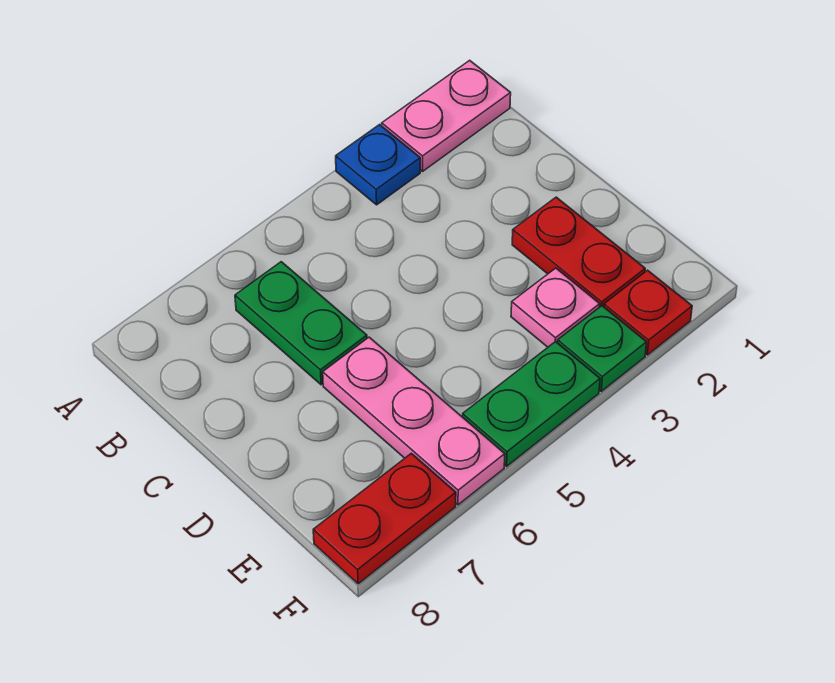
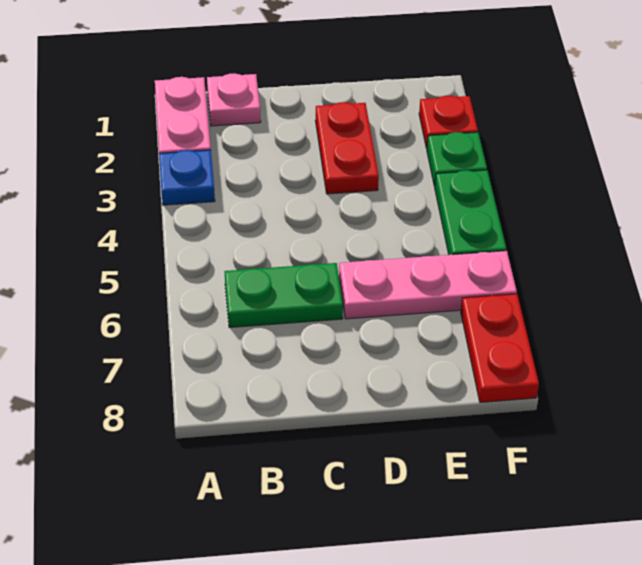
red plate D2:E2 level 1 -> red plate D2:D3 level 1
pink plate E3 level 1 -> pink plate B1 level 1

